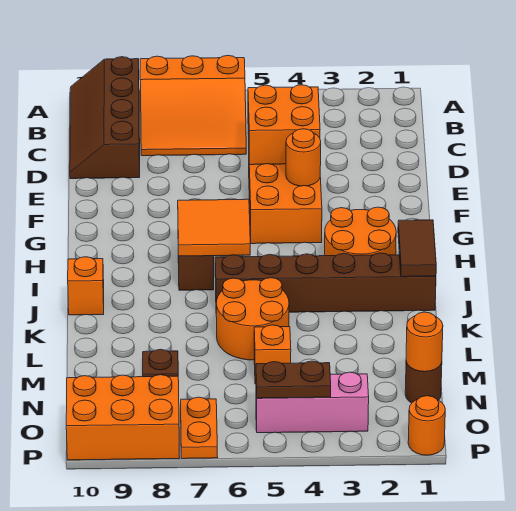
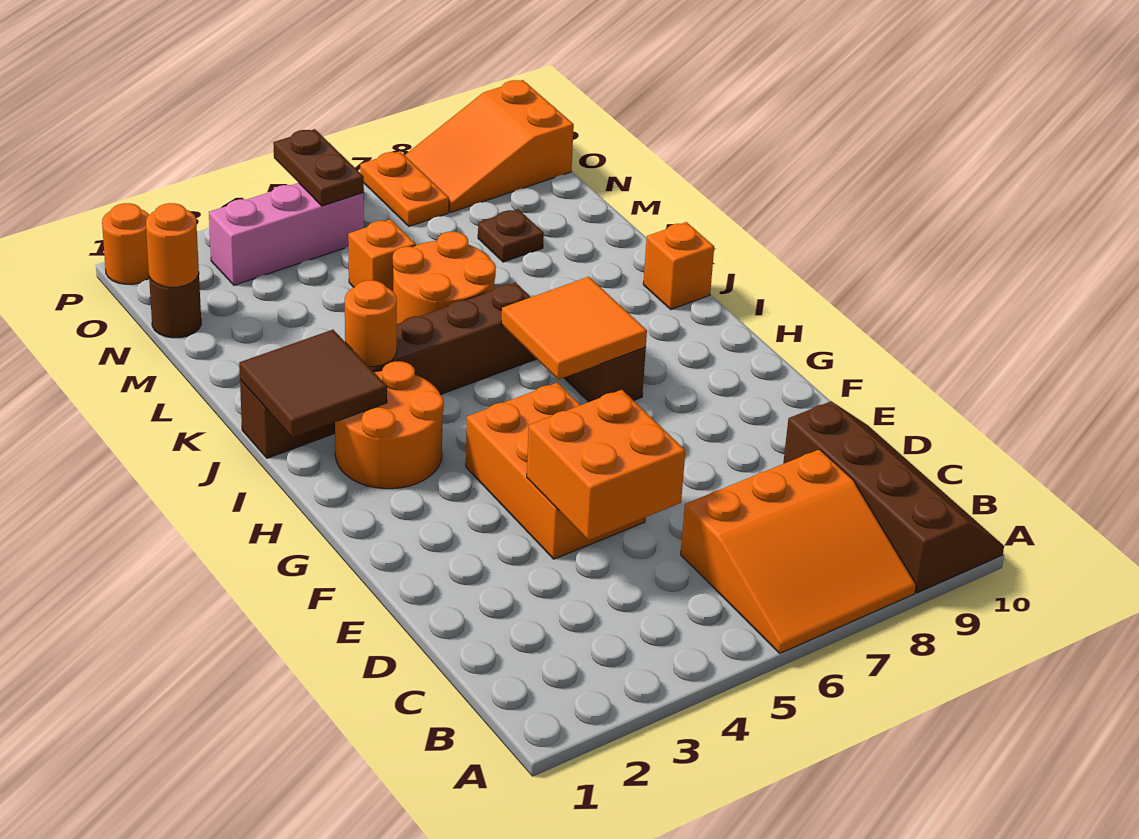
orange slope A6:C8 level 1 top A -> orange slope A6:C8 level 1 top C
orange round brick F4 level 2 -> orange round brick J3 level 2
brown tile I1:J1 level 2 -> brown tile I1:J2 level 2
brown plate O4:O5 level 2 -> brown plate O5:P5 level 2
orange brick O8:P10 level 1 -> orange slope O8:P10 level 1 top 10

